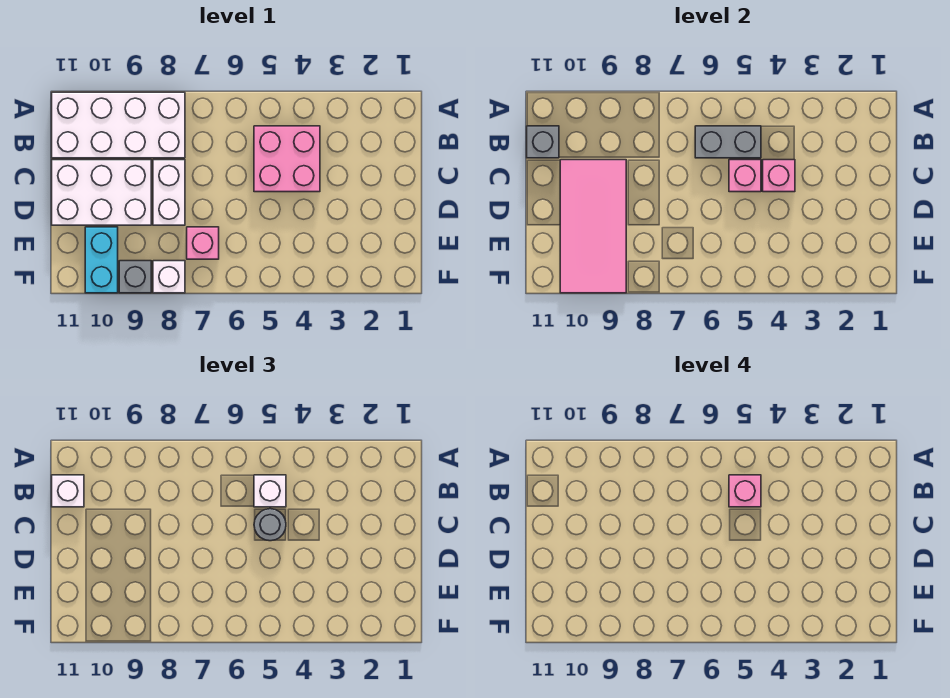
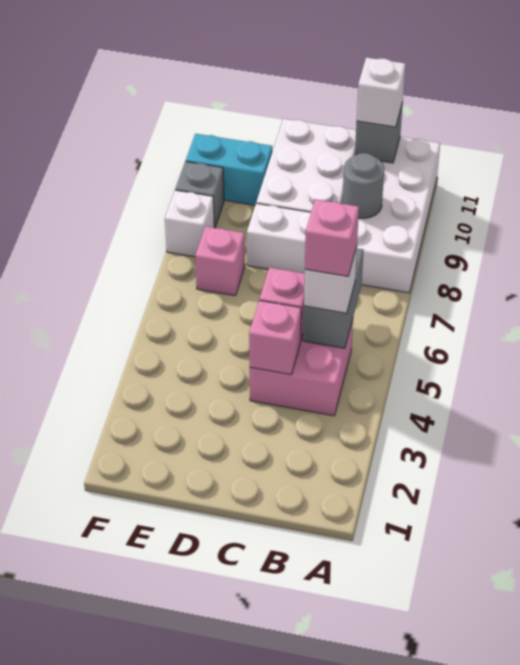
grey round brick C5 level 3 -> grey round brick B9 level 2
pink tile C9:F10 level 2 -> none

